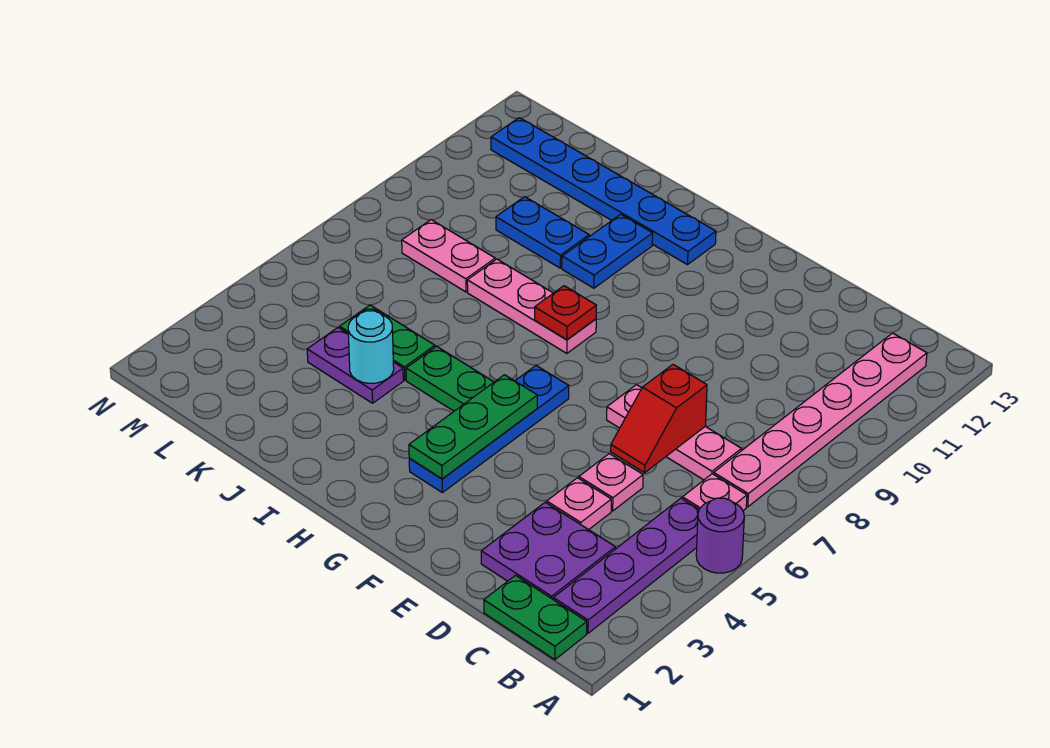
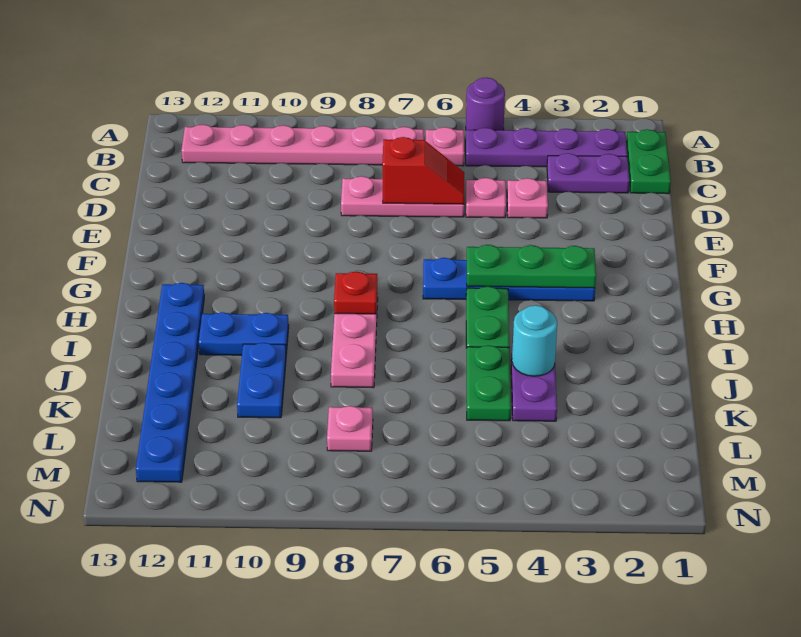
purple plate C2:D3 level 1 -> purple plate C2:C3 level 1
pink plate C7:E7 level 1 -> pink plate D6:D8 level 1
pink plate K8:L8 level 1 -> pink plate L8 level 1

